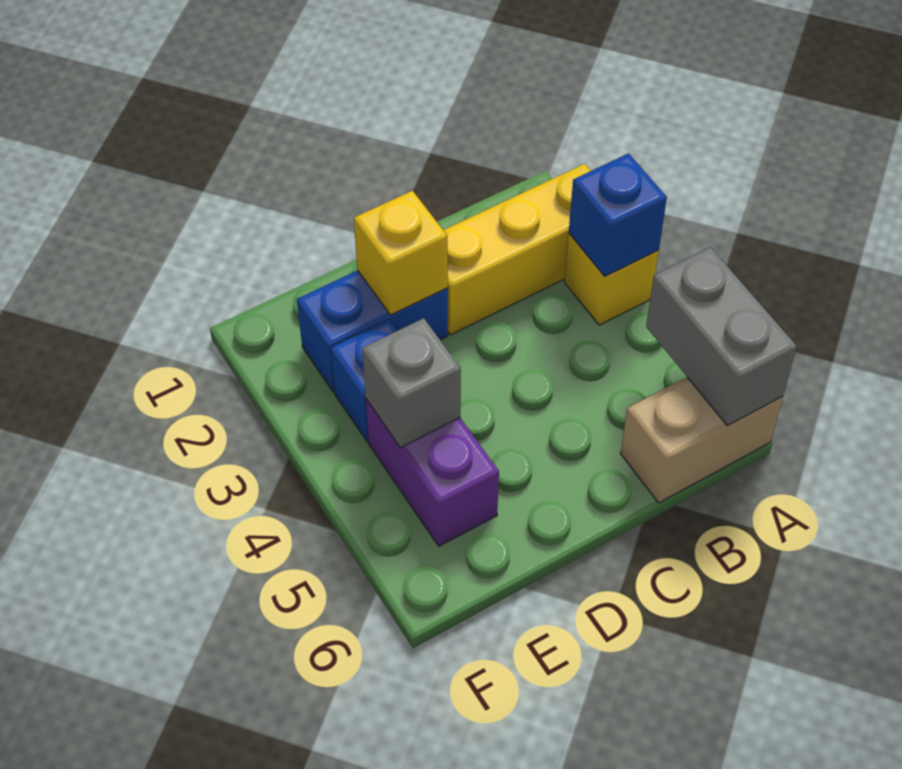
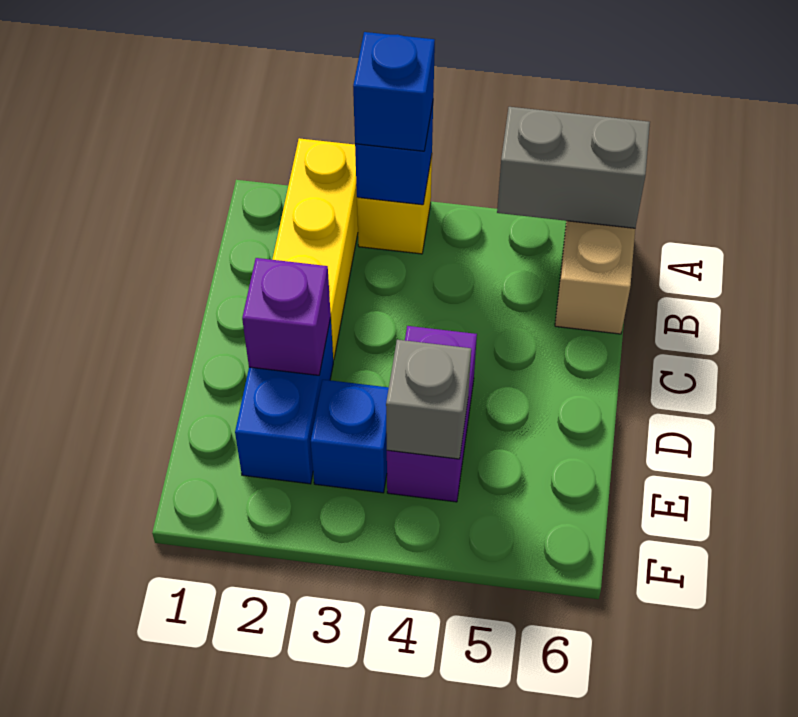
none -> blue brick A3 level 3
yellow brick D2 level 2 -> purple brick D2 level 2
purple brick E4:E5 level 1 -> purple brick D4:E4 level 1

